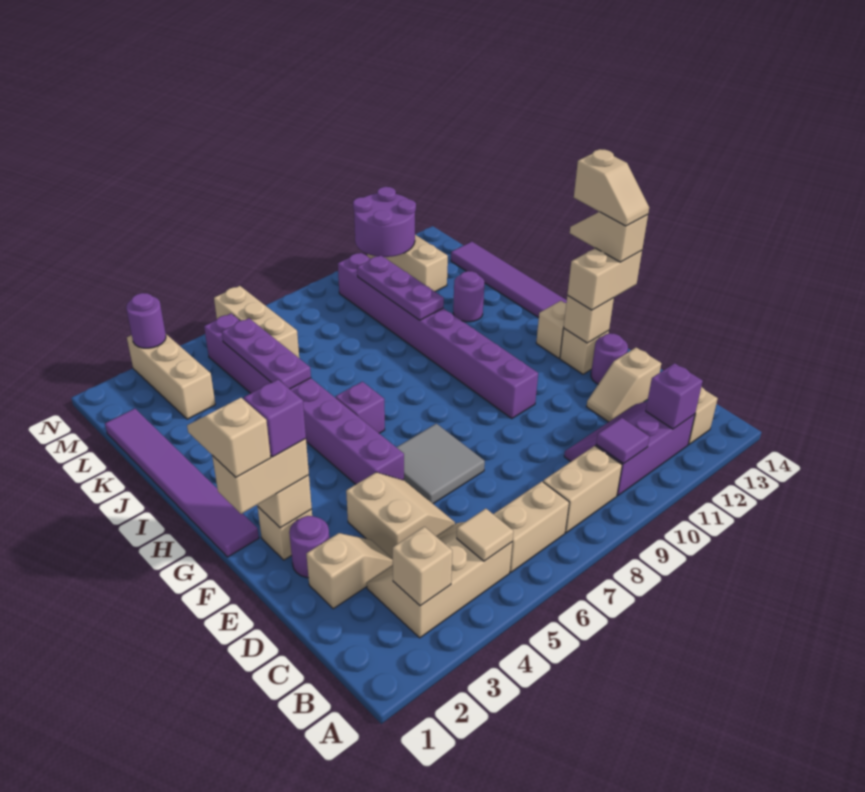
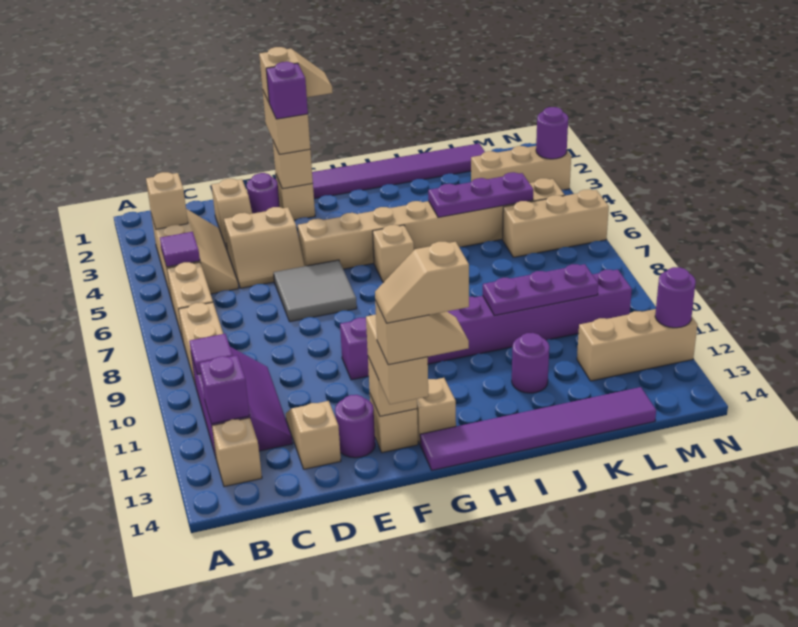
tan tile B5 level 2 -> purple tile B5 level 2
purple brick F5:M5 level 1 -> tan brick F5:M5 level 1
purple brick H6 level 1 -> tan brick H6 level 1
purple round brick M11:N12 level 2 -> purple round brick N12 level 2

